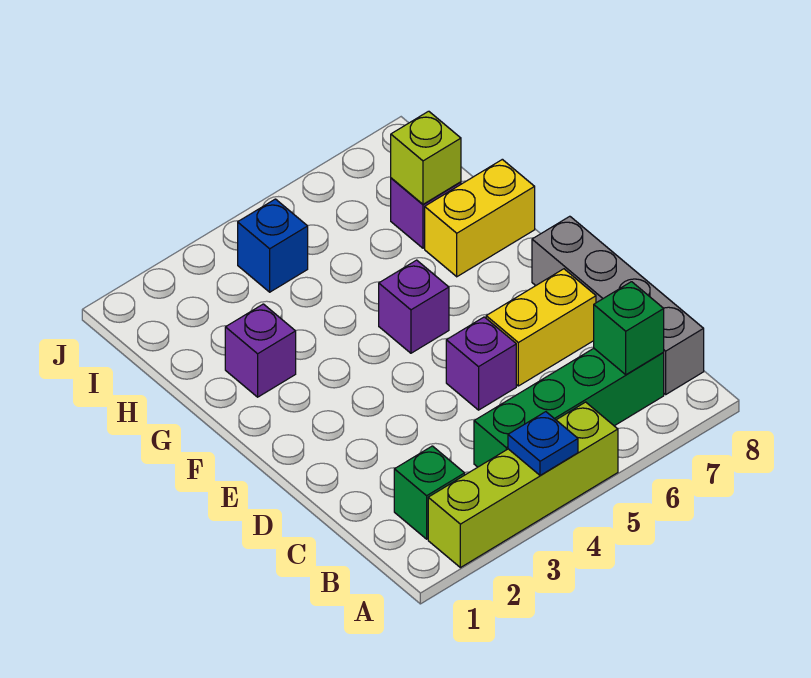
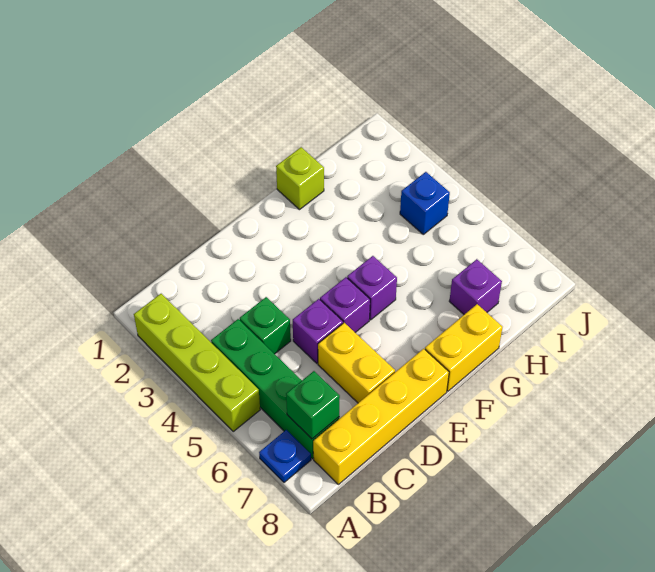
blue plate A4 level 2 -> blue plate A7 level 1
green brick B2 level 1 -> green brick C4 level 1
grey brick B8:E8 level 1 -> yellow brick B8:E8 level 1
purple brick G2 level 1 -> purple brick E5 level 1
yellow brick G7:G8 level 1 -> yellow brick F8:G8 level 1
lime brick H7 level 2 -> lime brick G1 level 1

